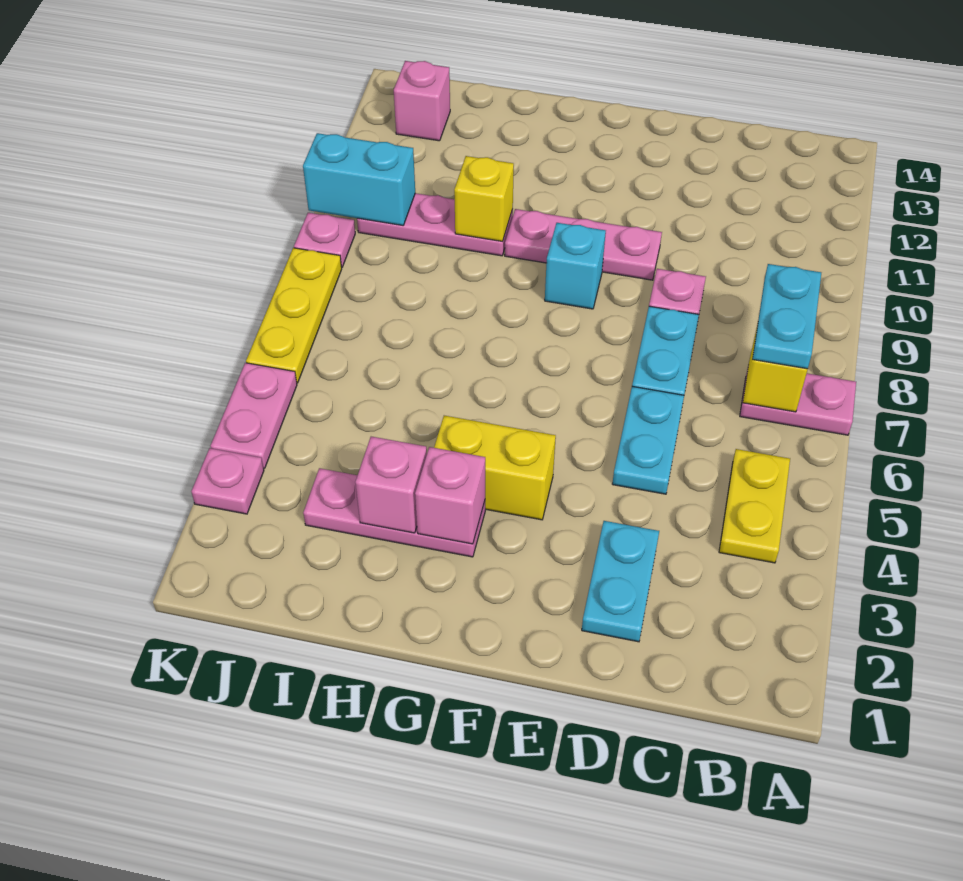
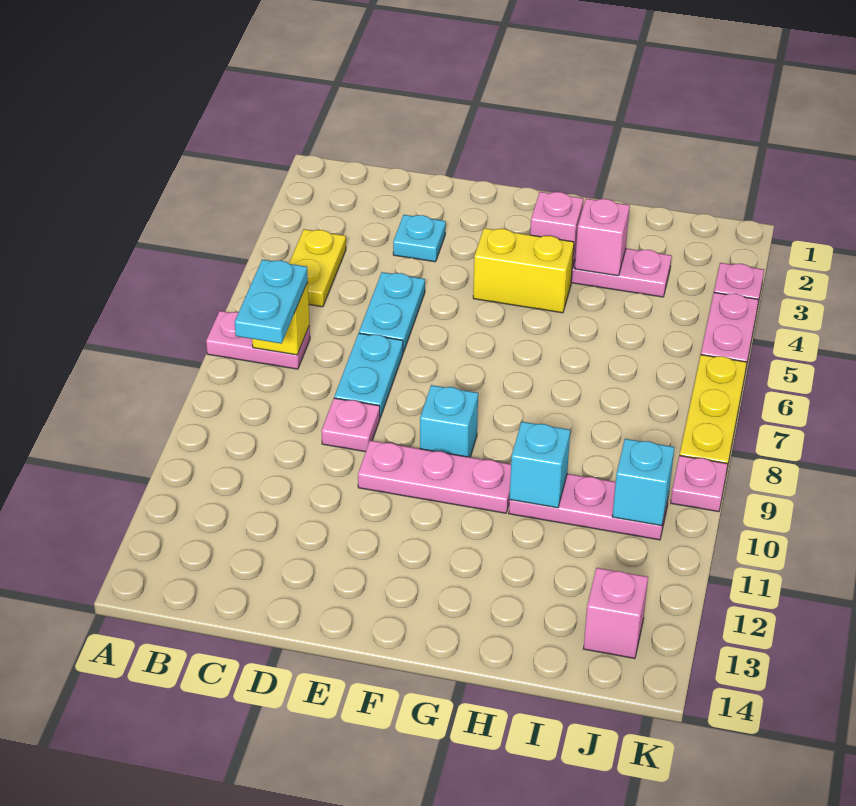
cyan plate D2:D3 level 1 -> cyan plate D3 level 1
yellow brick H10 level 2 -> cyan brick H10 level 2
cyan brick J10:K10 level 2 -> cyan brick J10 level 2

